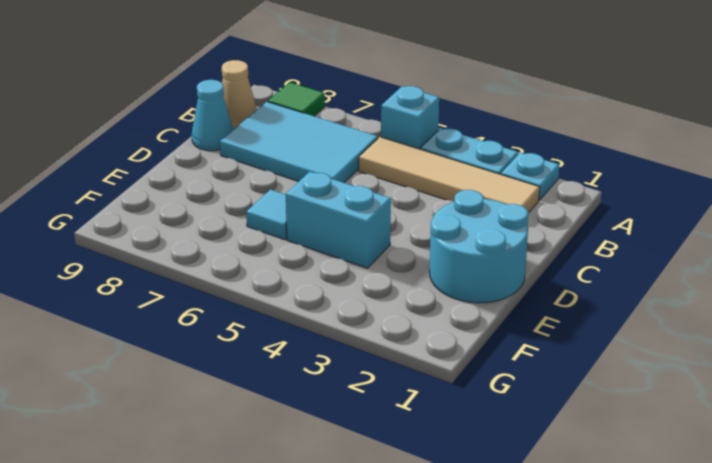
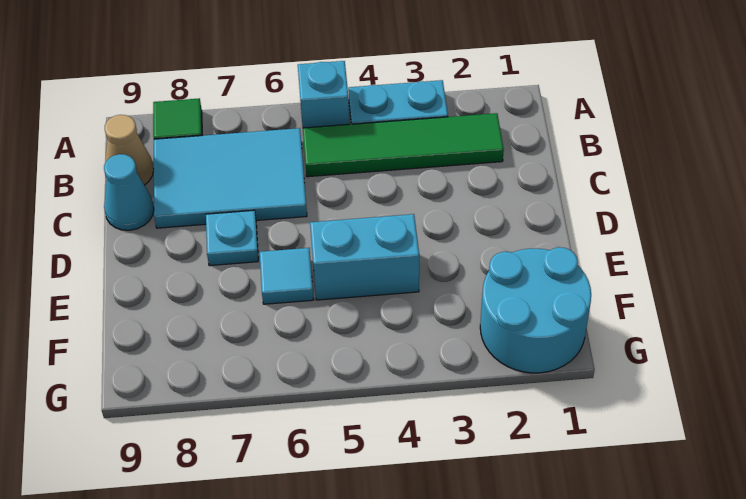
cyan plate A2 level 1 -> cyan plate D7 level 1
tan tile B2:B5 level 1 -> green tile B2:B5 level 1
cyan round brick D1:E2 level 1 -> cyan round brick F1:G2 level 1

